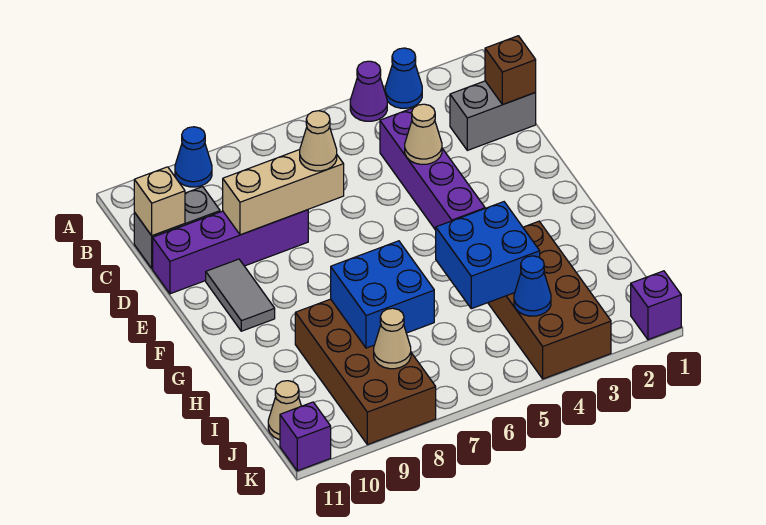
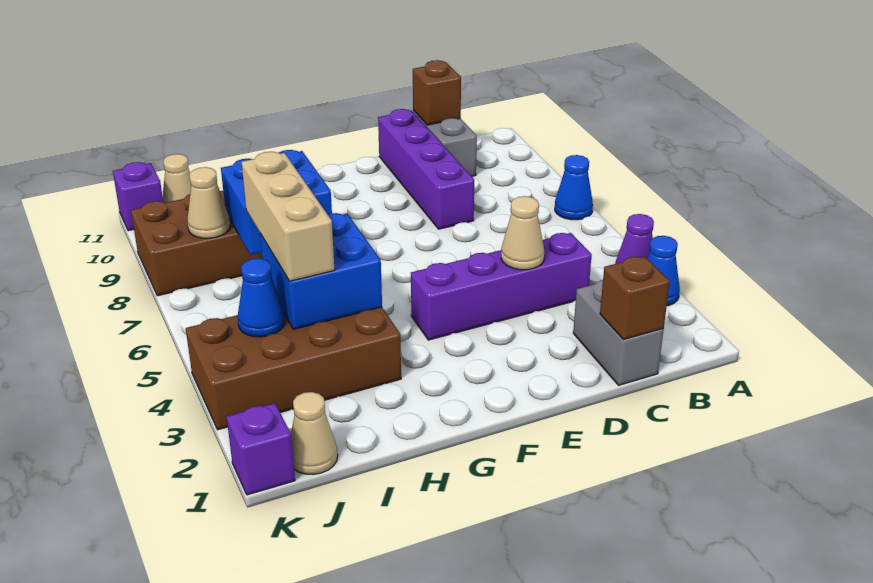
blue cone A9 level 1 -> blue cone A7 level 1
tan brick C11 level 2 -> brown brick C11 level 2
tan brick D7:D9 level 2 -> tan brick I4:I6 level 3
tan cone D7 level 3 -> tan cone J1 level 1
grey tile E10:F10 level 1 -> none

